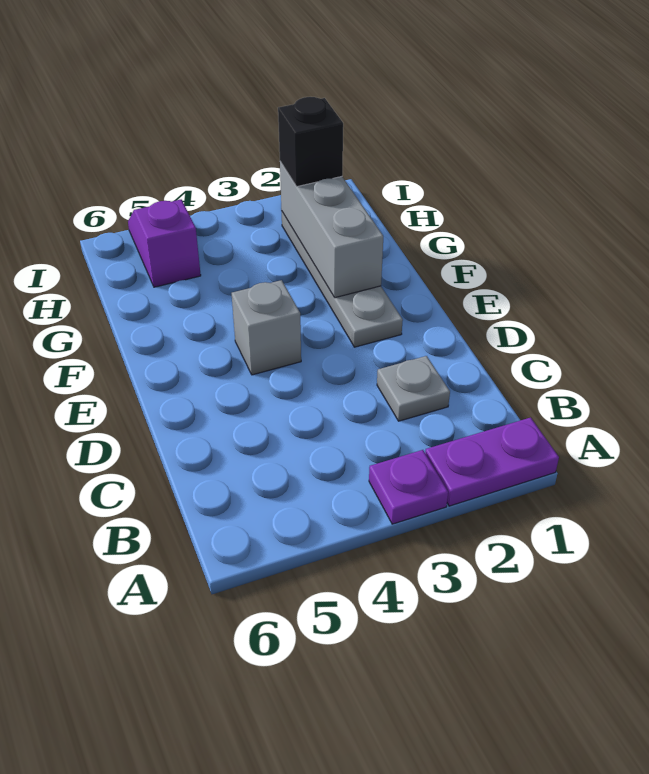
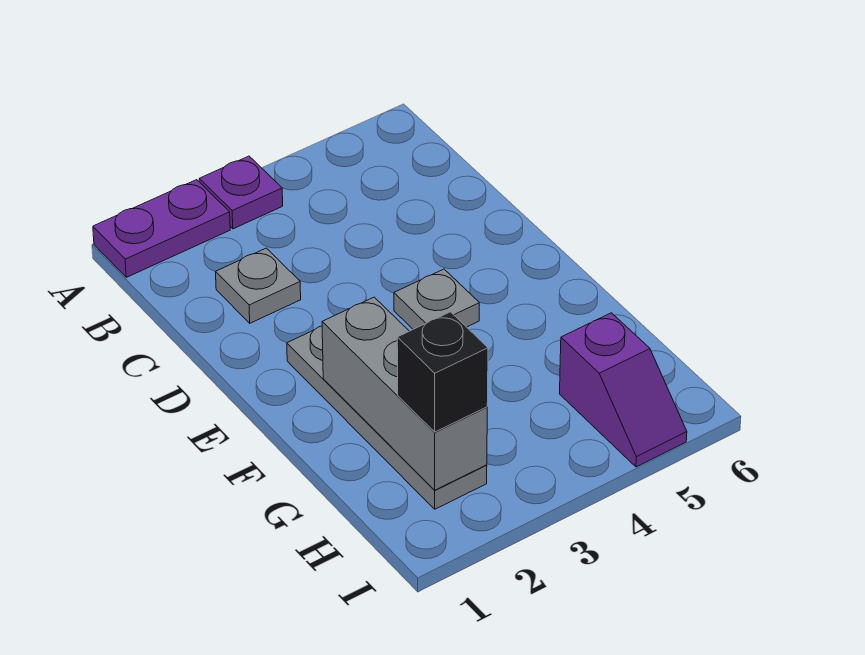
grey brick E4 level 1 -> grey plate E4 level 1

